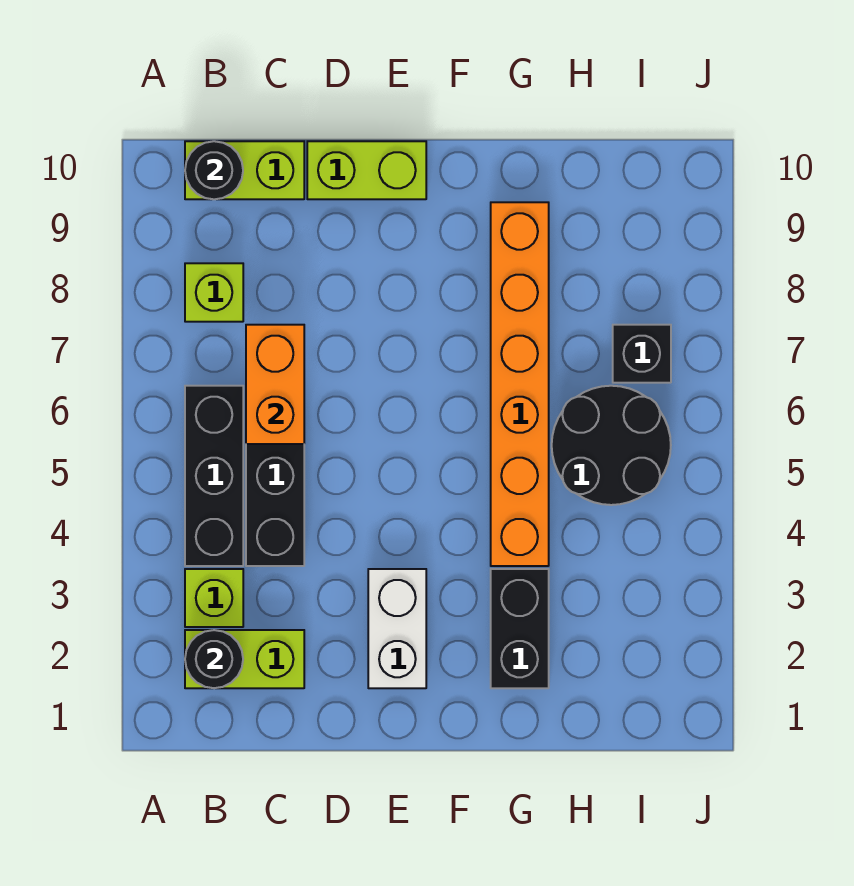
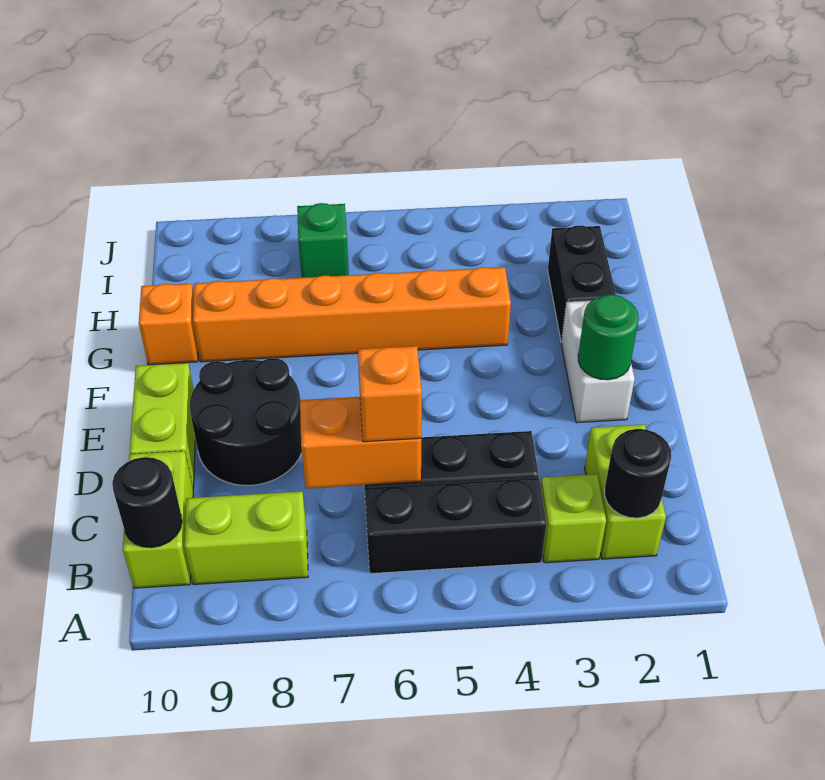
lime brick B8 level 1 -> lime brick B8:B9 level 1
none -> orange brick C6 level 3
white brick E2:E3 level 1 -> white brick E2:F2 level 1
none -> green round brick E2 level 2
black brick G2:G3 level 1 -> black brick G2:H2 level 1
none -> orange brick G10 level 1
black round brick H5:I6 level 1 -> black round brick D8:E9 level 1
black brick I7 level 1 -> green brick I7 level 1

